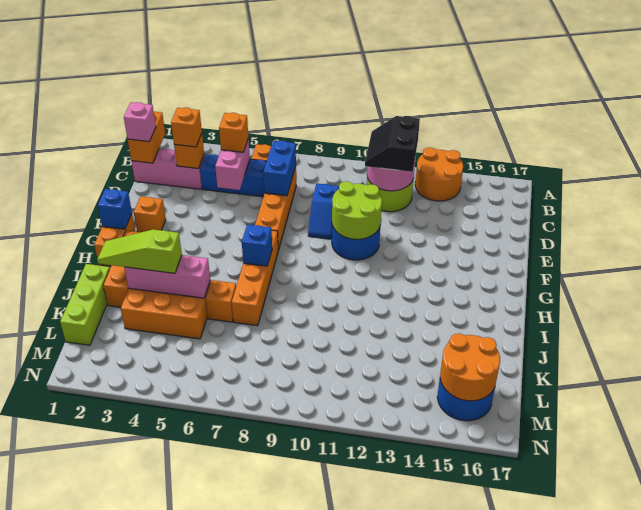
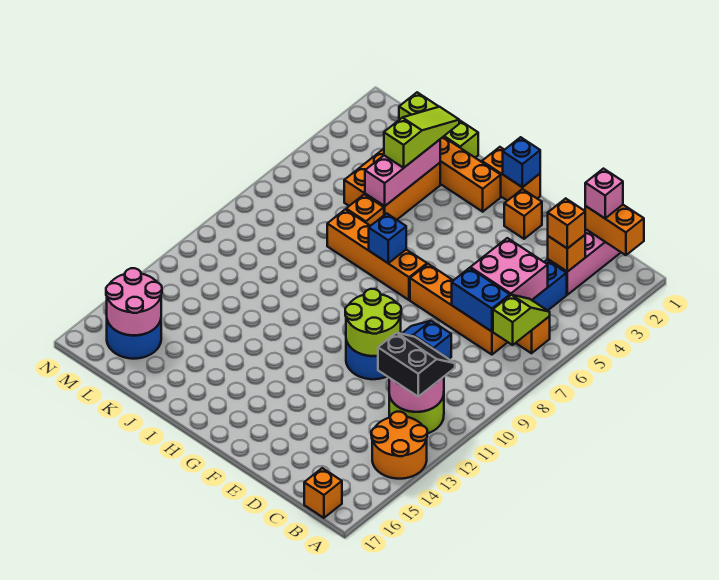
none -> lime slope B6:B7 level 2 top 7
pink brick C5:D5 level 2 -> pink brick C5:D6 level 2
orange brick C5 level 3 -> orange brick B17 level 1
orange round brick L15:M16 level 2 -> pink round brick L15:M16 level 2

